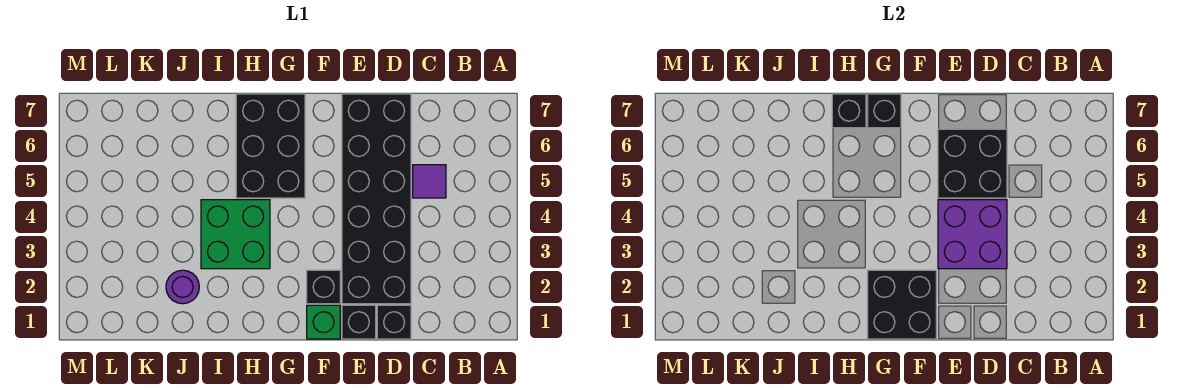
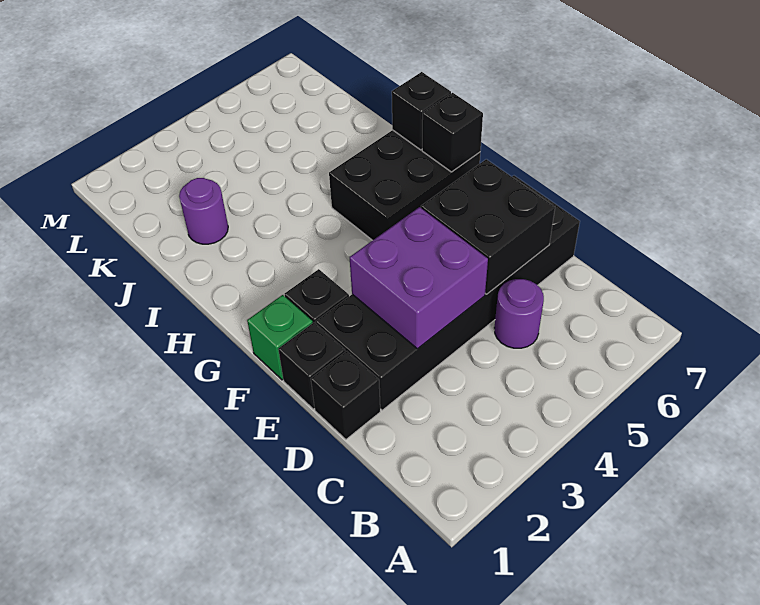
purple tile C5 level 1 -> purple round brick C5 level 1
black brick F1:G2 level 2 -> none
green brick H3:I4 level 1 -> none

